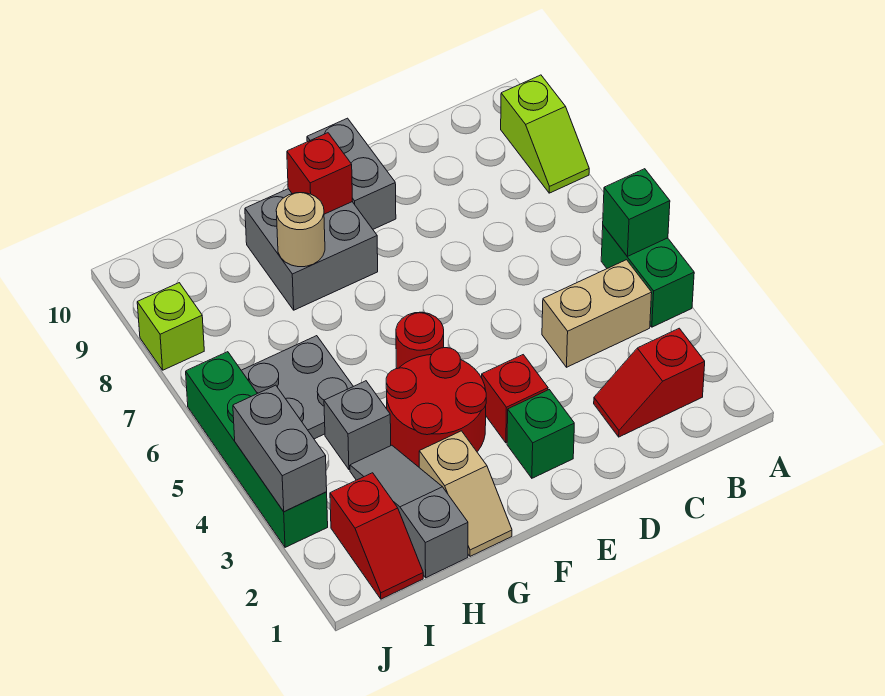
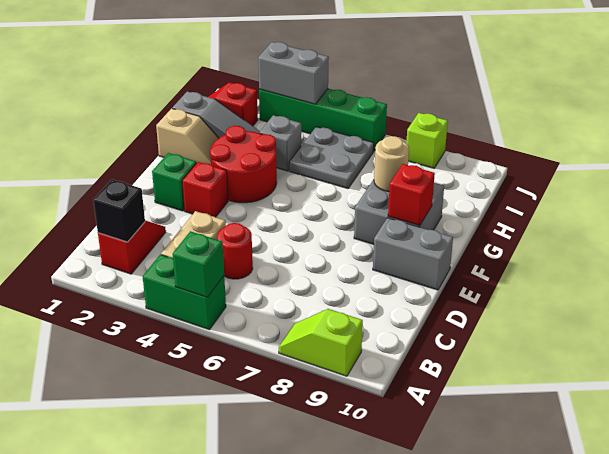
none -> black brick B2 level 2
red round brick F5 level 1 -> red round brick C5 level 1
tan slope G1:G2 level 1 top 2 -> tan slope G1:G2 level 1 top 1

